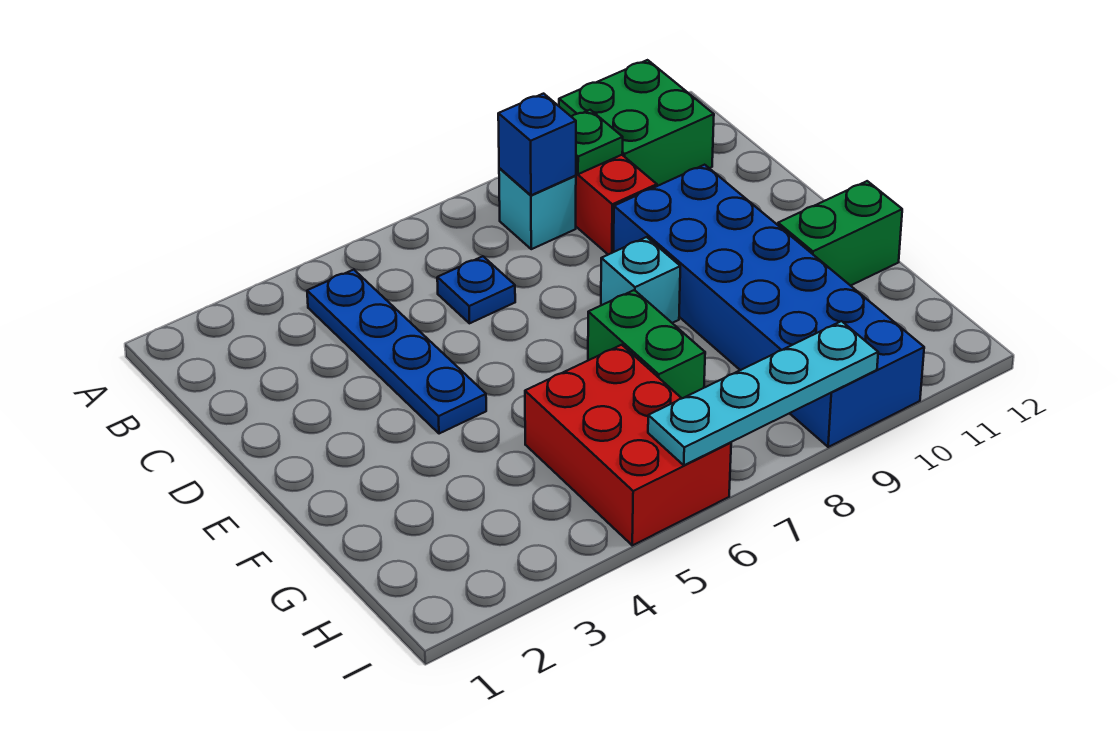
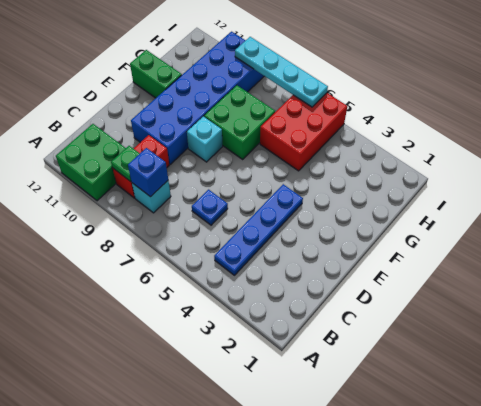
green brick F7:G7 level 1 -> green brick F7:G8 level 1

